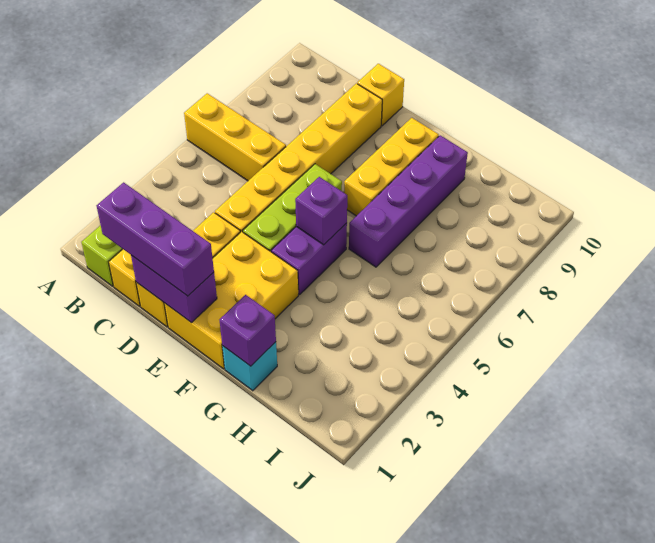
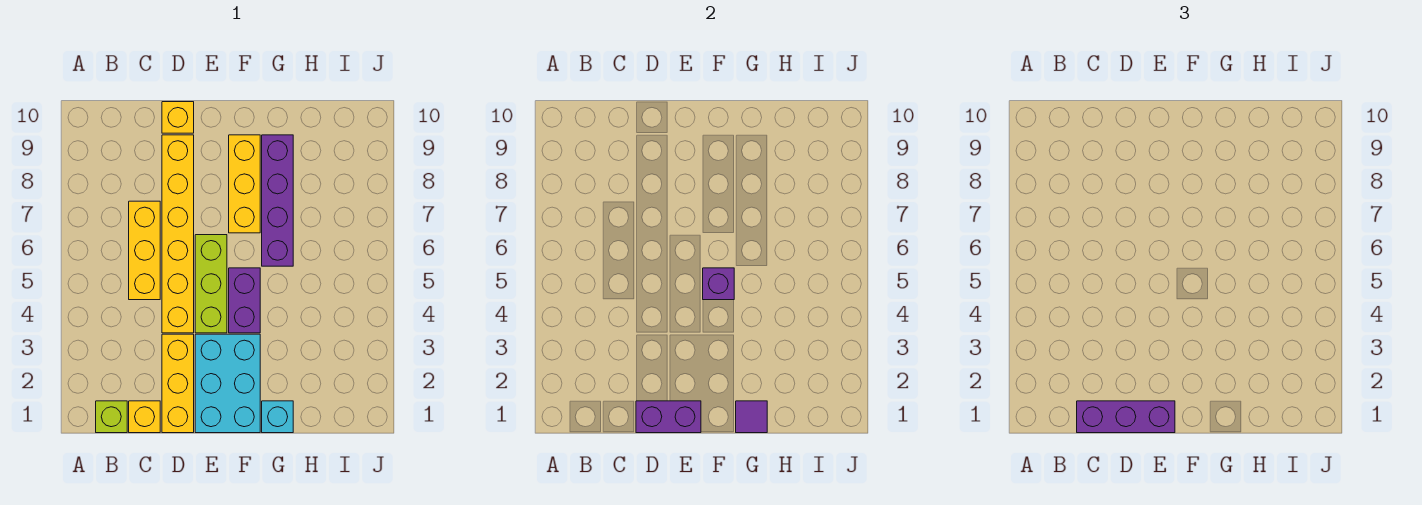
yellow brick A6:C6 level 1 -> yellow brick C5:C7 level 1
yellow brick E1:F3 level 1 -> cyan brick E1:F3 level 1
purple brick G1 level 2 -> purple tile G1 level 2

